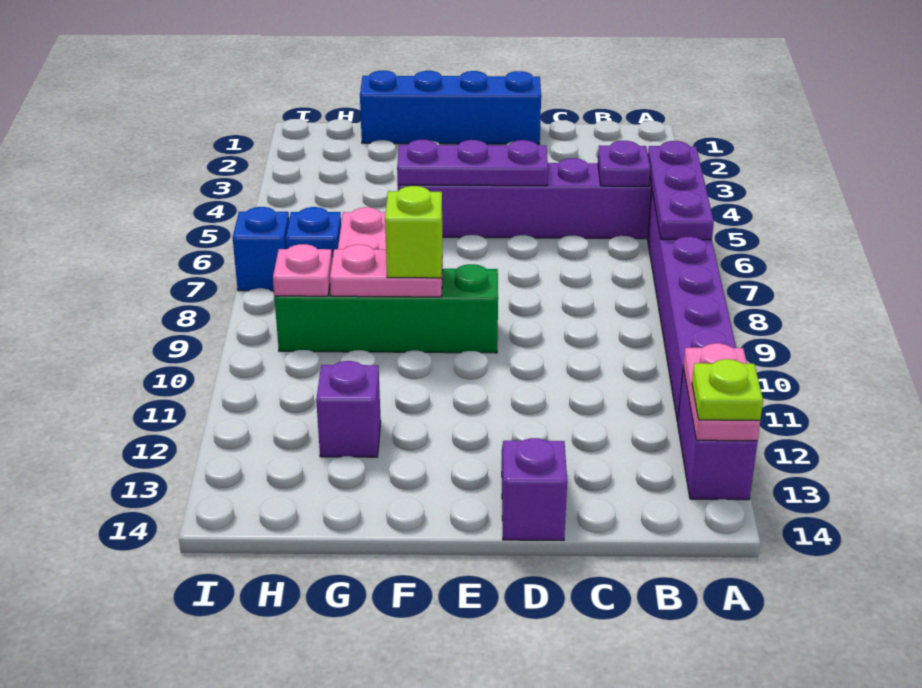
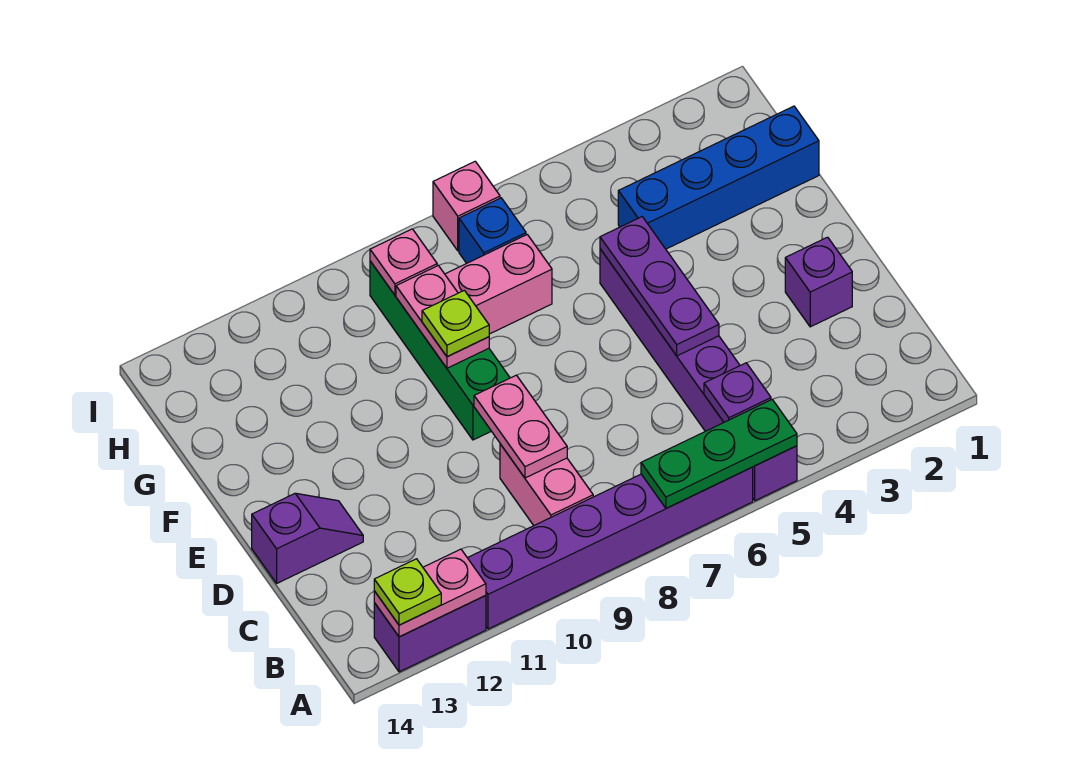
purple plate A5:A7 level 2 -> green plate A5:A7 level 2
none -> pink brick B9:C9 level 1
none -> pink plate C9:D9 level 2
blue brick D1:G1 level 1 -> blue brick G1:G4 level 1
lime brick F9 level 3 -> lime plate F9 level 3
purple brick G12 level 1 -> purple brick D2 level 1
blue brick I7 level 1 -> pink brick I7 level 1

